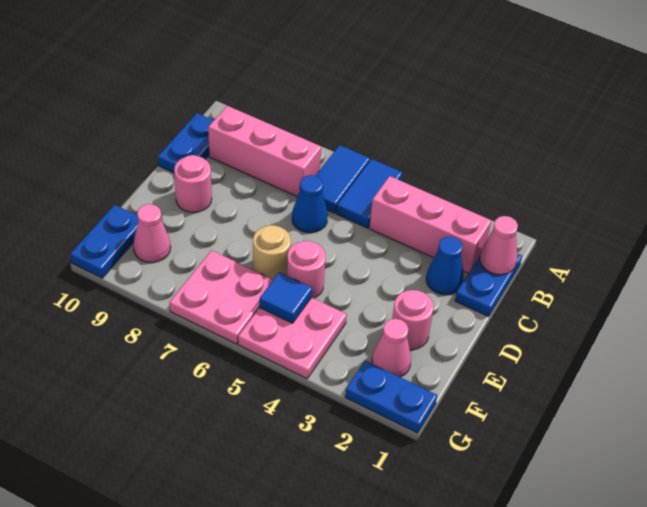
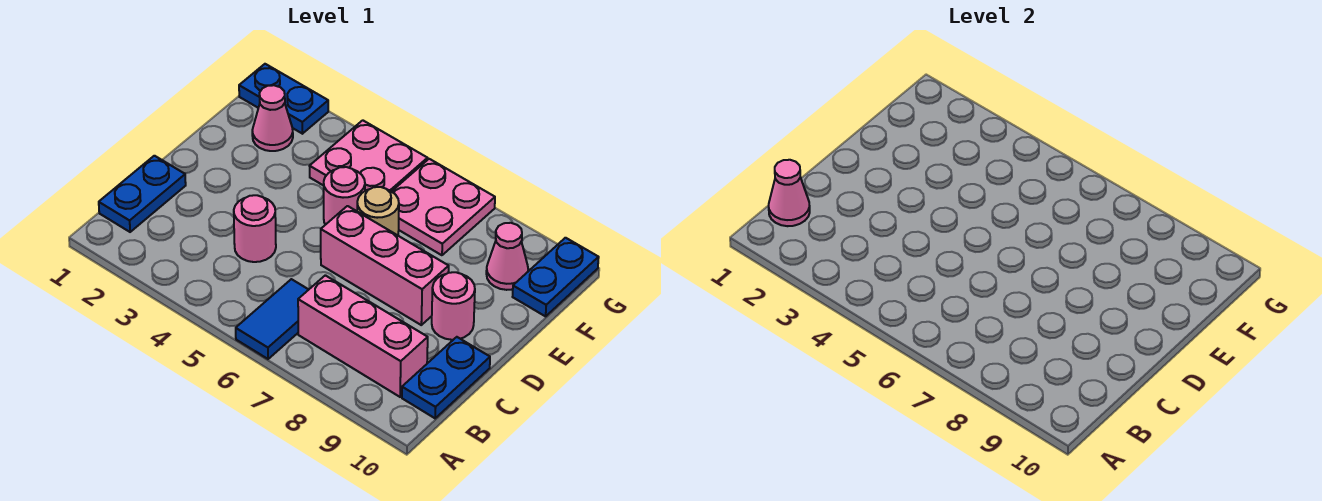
blue tile A5:B5 level 1 -> none
pink brick B2:B4 level 1 -> pink brick D6:D8 level 1
blue cone C2 level 1 -> none
blue cone C6 level 1 -> none
pink round brick E2 level 1 -> pink round brick C4 level 1
blue tile F5 level 2 -> none

